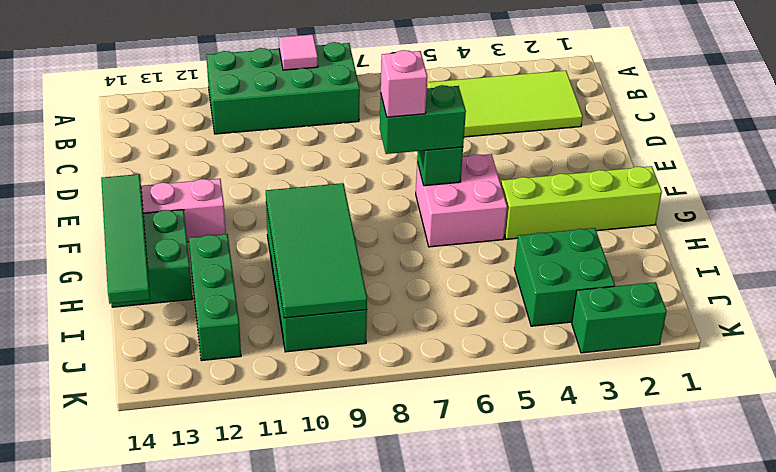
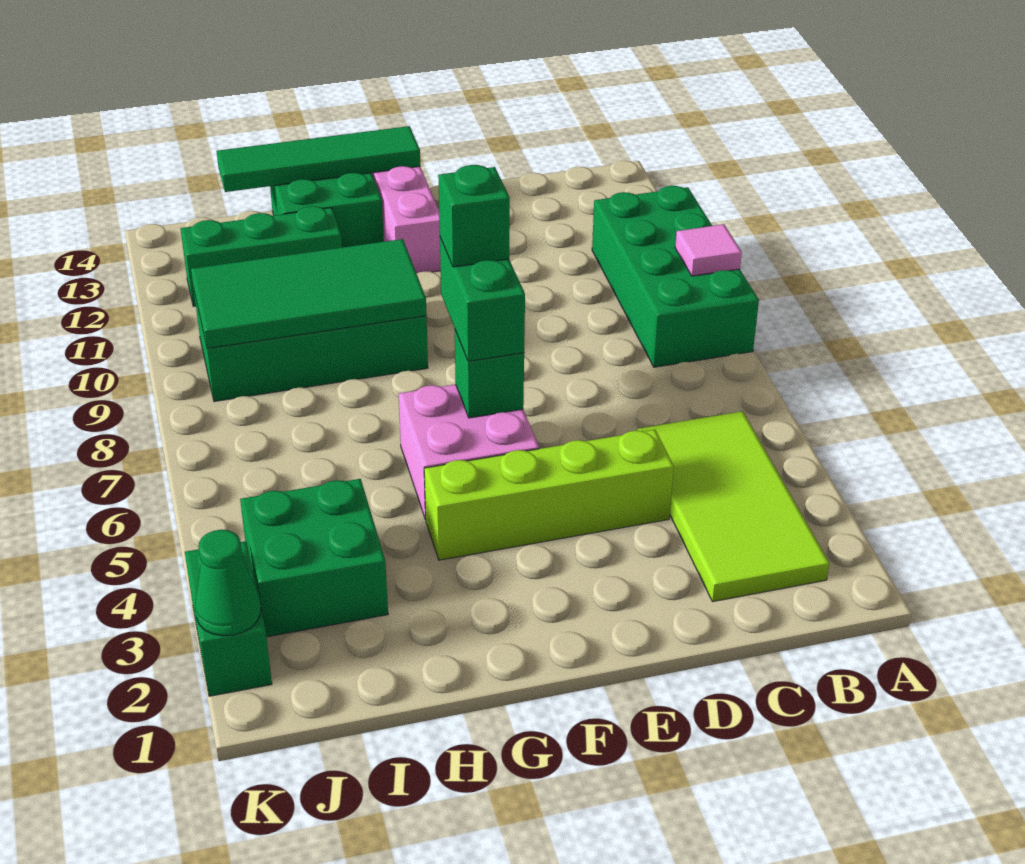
pink brick F7 level 4 -> green brick F7 level 4
lime brick G1:G4 level 1 -> lime brick D4:G4 level 1
none -> green cone K2 level 2

